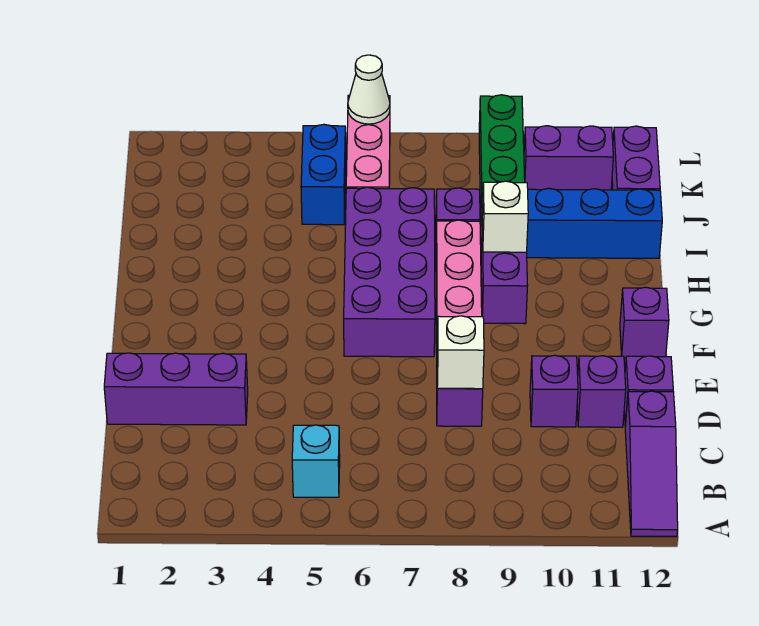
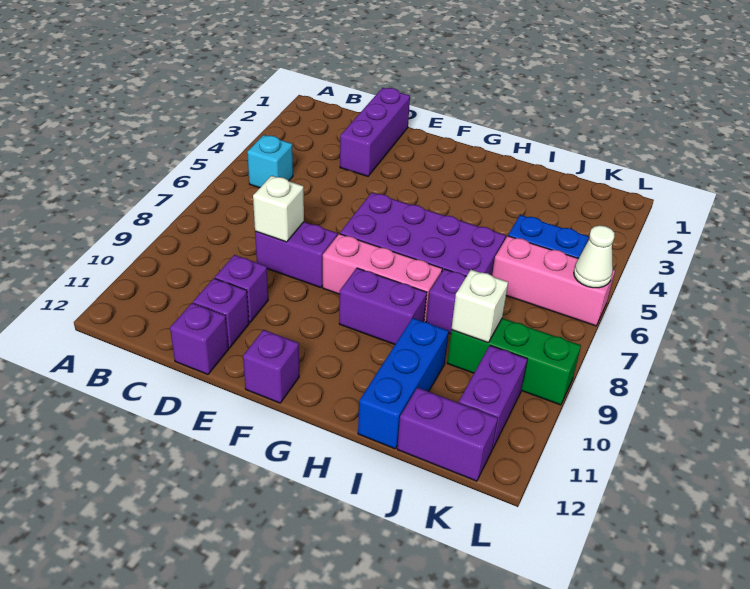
purple slope A12:C12 level 1 top C -> none
white brick H9 level 2 -> white brick J9 level 2

